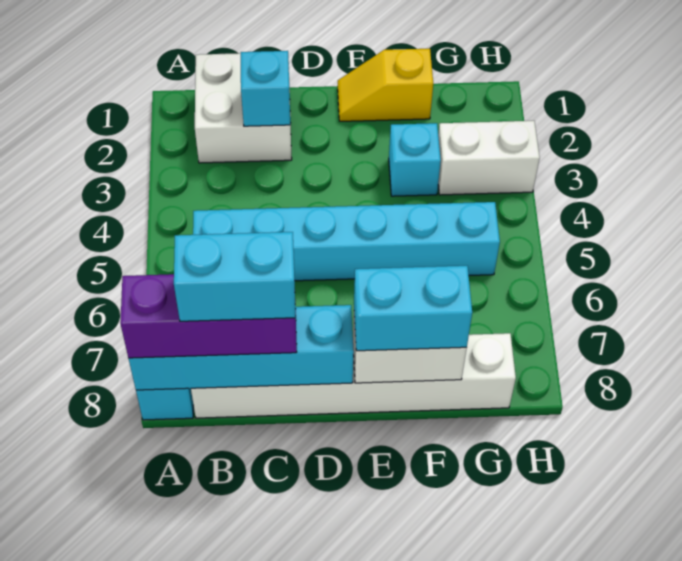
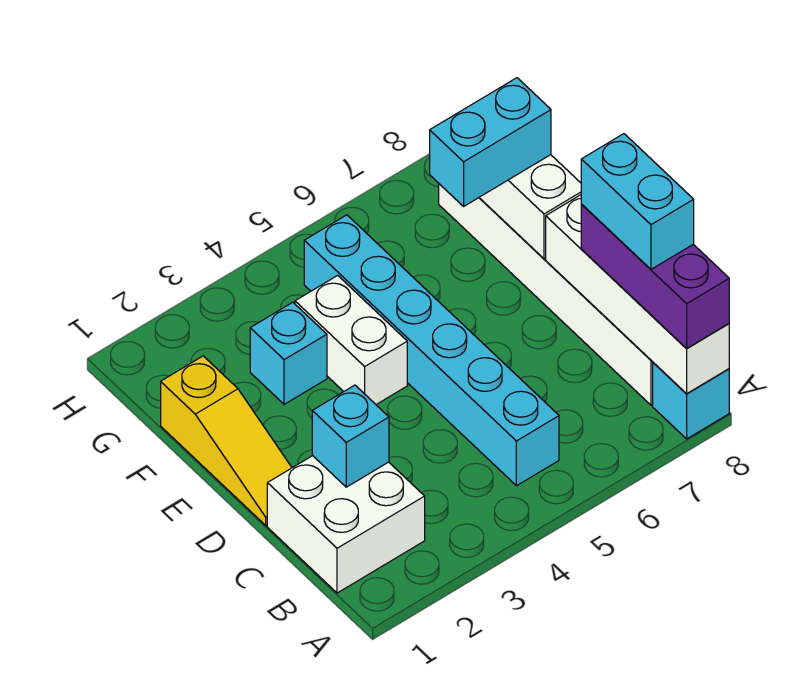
cyan brick A8:D8 level 2 -> white brick A8:D8 level 2
yellow slope E1:F1 level 1 top F -> yellow slope D1:F1 level 1 top F
cyan brick E8:F8 level 3 -> cyan brick F7:F8 level 3
white brick G3:H3 level 1 -> white brick E4:F4 level 1

